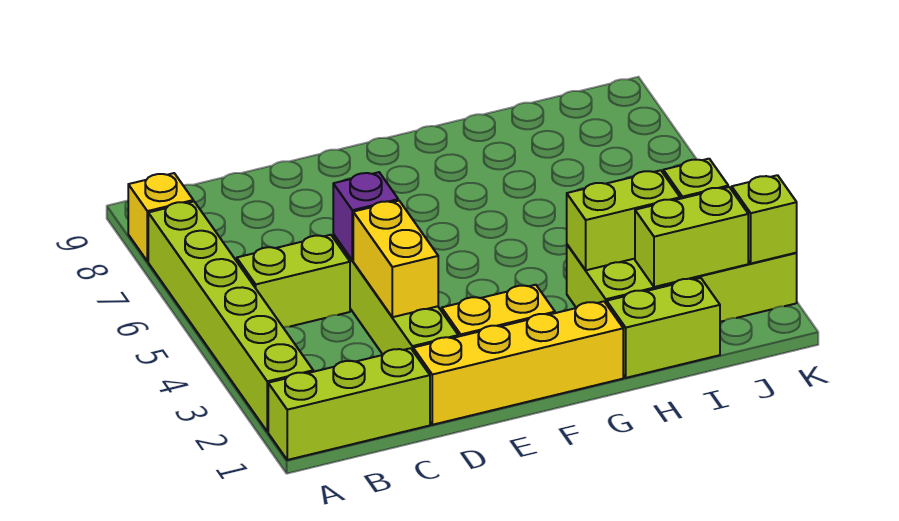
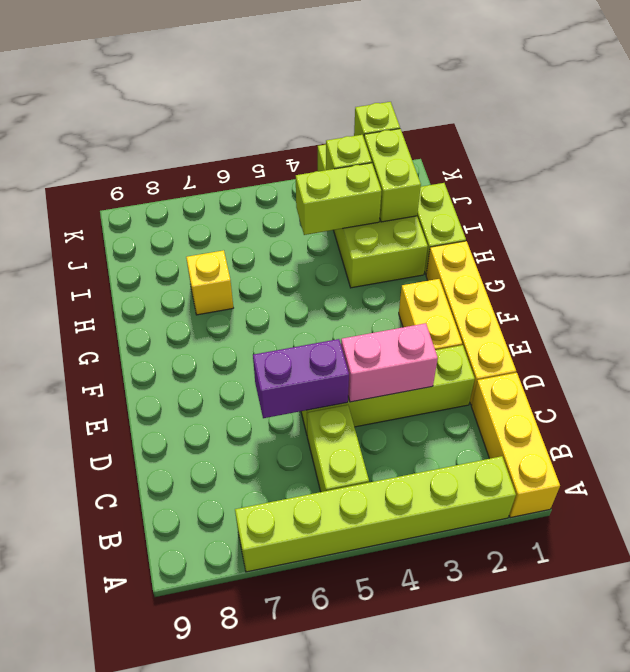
lime brick A1:C1 level 1 -> yellow brick A1:C1 level 1
yellow brick A8 level 1 -> yellow brick H7 level 1
yellow brick D3:D4 level 2 -> pink brick D3:D4 level 2
purple brick D5 level 2 -> purple brick D5:D6 level 2
lime brick H3:I3 level 2 -> lime brick I3:I4 level 2

